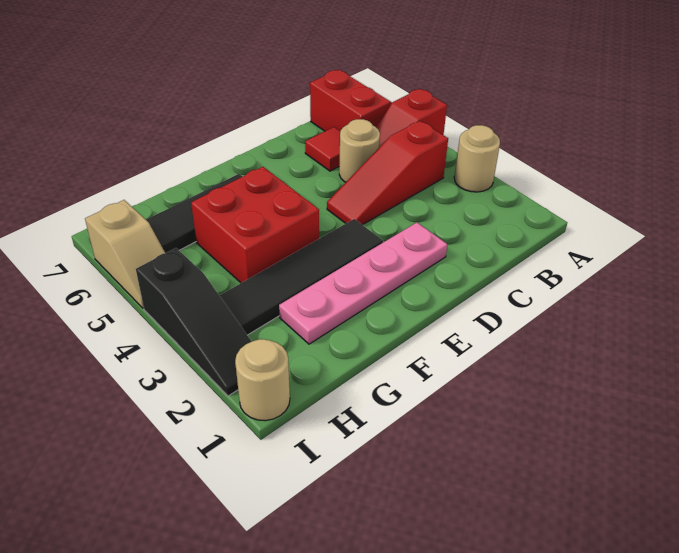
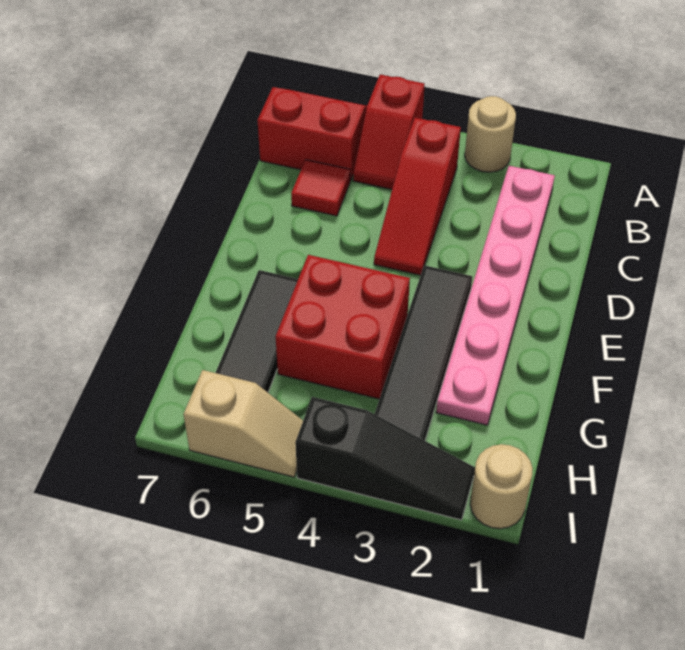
tan round brick C5 level 1 -> none
pink plate D2:G2 level 1 -> pink plate B2:G2 level 1

